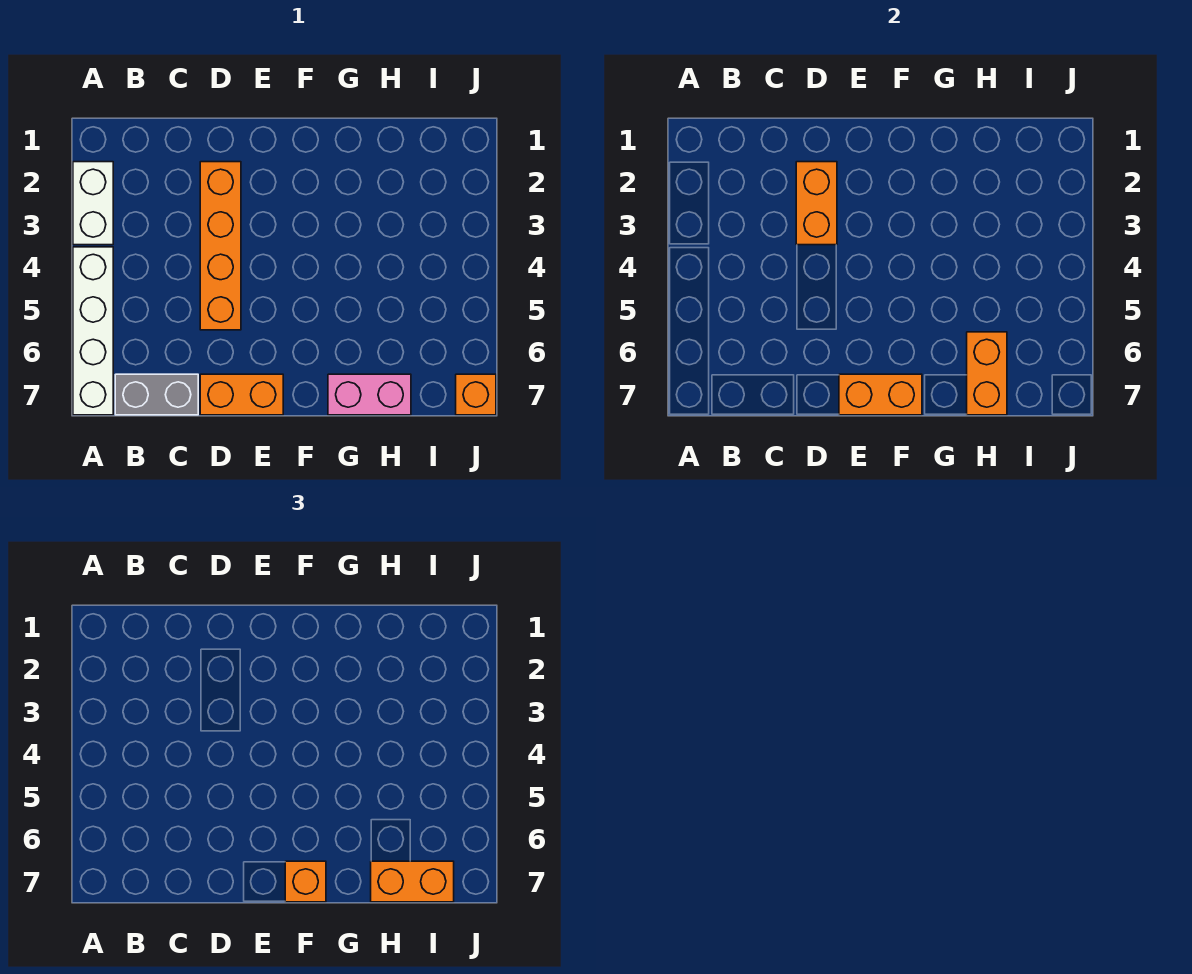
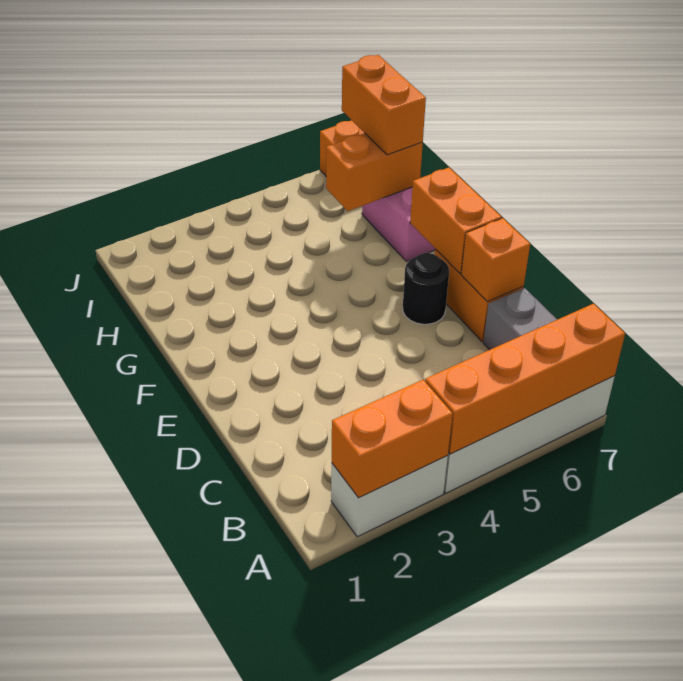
orange brick D2:D5 level 1 -> orange brick A4:A7 level 2
orange brick D2:D3 level 2 -> orange brick A2:A3 level 2
none -> black round brick E6 level 1
orange brick F7 level 3 -> orange brick D7 level 2

